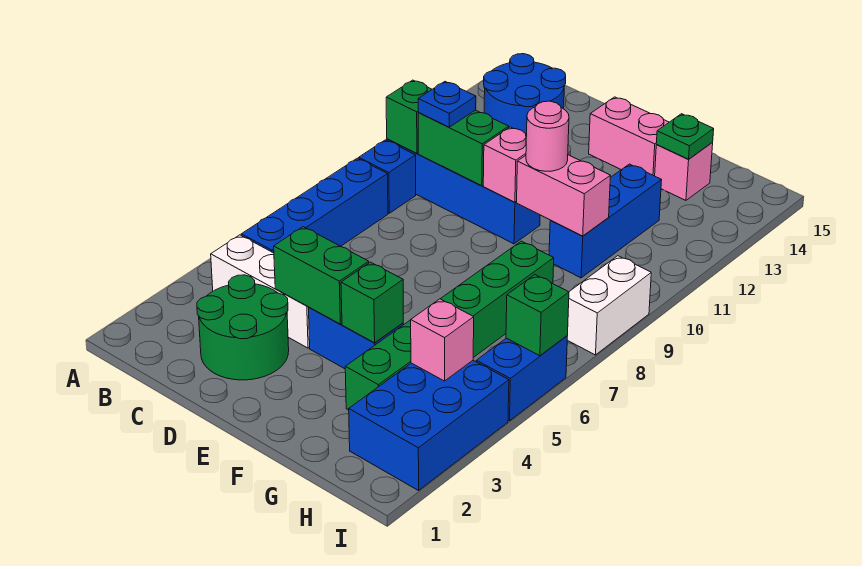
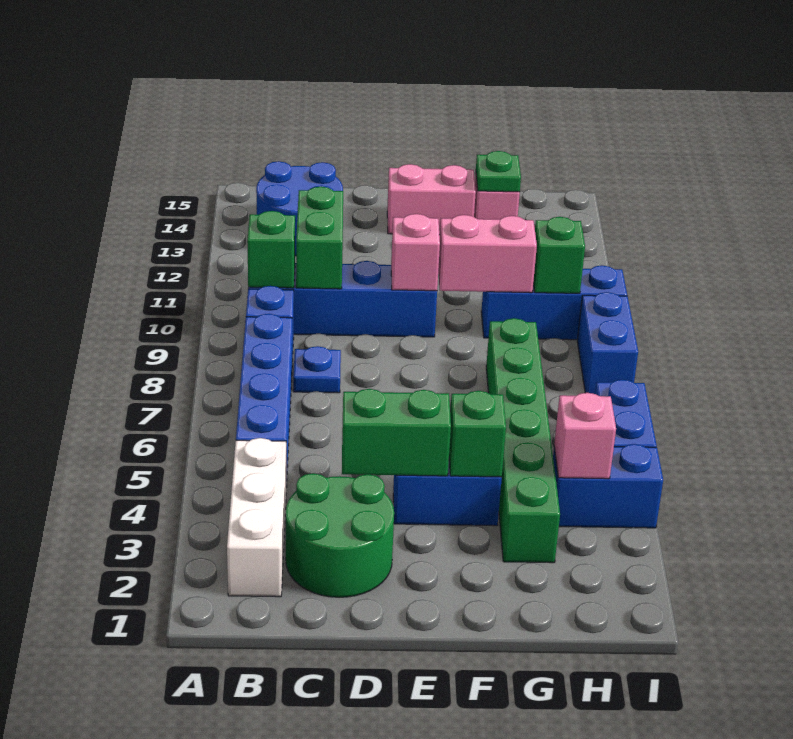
white brick B4:D4 level 1 -> white brick B2:B4 level 1
green brick C10:D10 level 2 -> green brick C10:C11 level 2
blue plate C10 level 3 -> blue plate C8 level 1
pink round brick F10 level 3 -> none
blue brick G10:G12 level 1 -> blue brick G10:I10 level 1
blue brick H2:I4 level 1 -> blue brick H4:I4 level 1
green brick I6 level 2 -> green brick H10 level 2
white brick I8:I9 level 1 -> blue brick I8:I9 level 1

